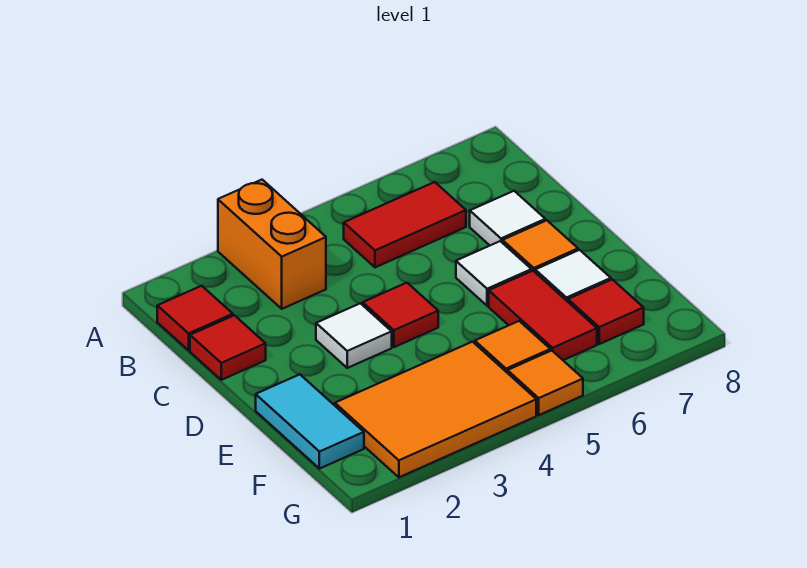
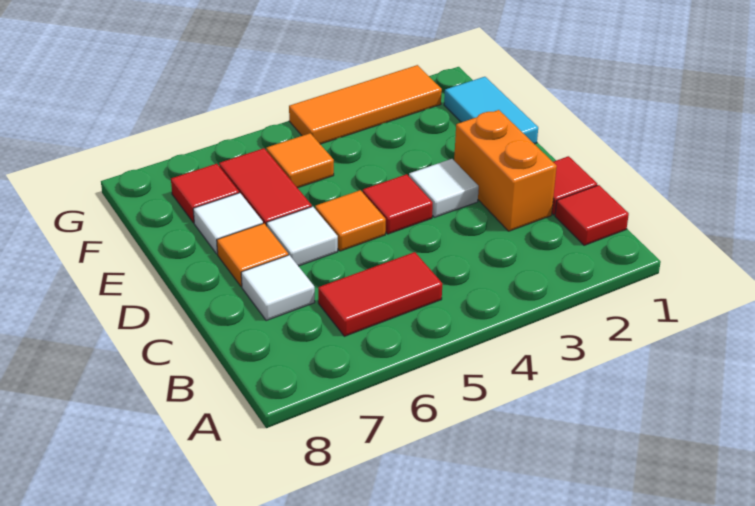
orange brick A3:B3 level 1 -> orange brick C2:D2 level 1
orange tile F2:G4 level 1 -> orange tile G2:G4 level 1
orange tile G5 level 1 -> orange tile D5 level 1

